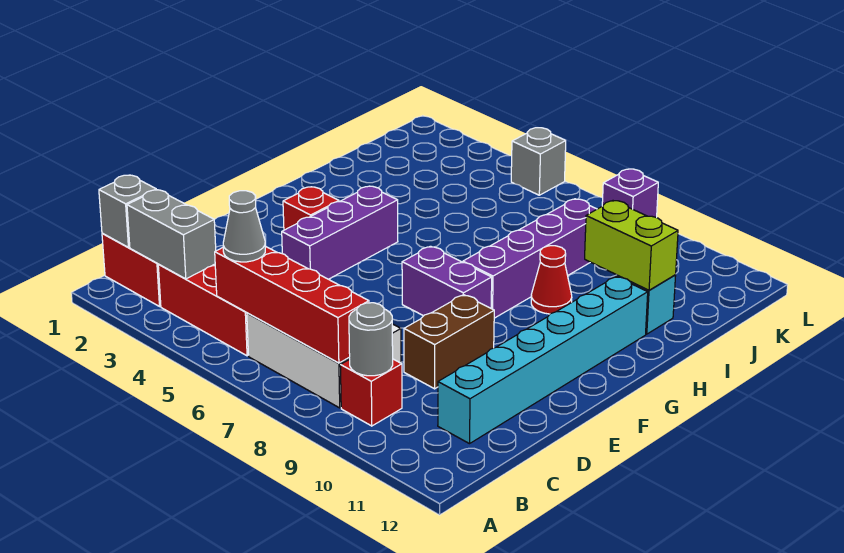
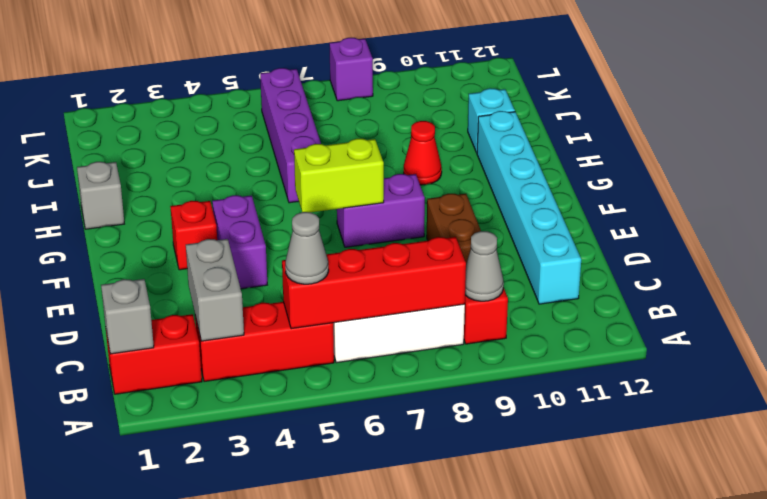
grey brick B2:B3 level 2 -> grey brick B3:C3 level 2
grey round brick B9 level 2 -> grey cone B9 level 2
purple brick E4:G4 level 1 -> purple brick E4:F4 level 1
purple brick G8:J8 level 1 -> purple brick H6:K6 level 1
lime brick I10:I11 level 2 -> lime brick F6:F7 level 2
grey brick L5 level 1 -> grey brick H1 level 1

